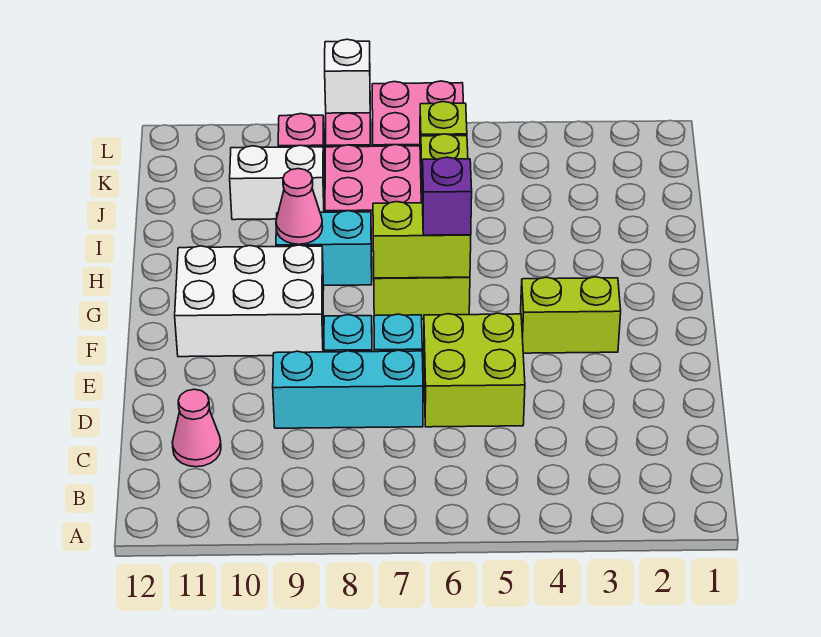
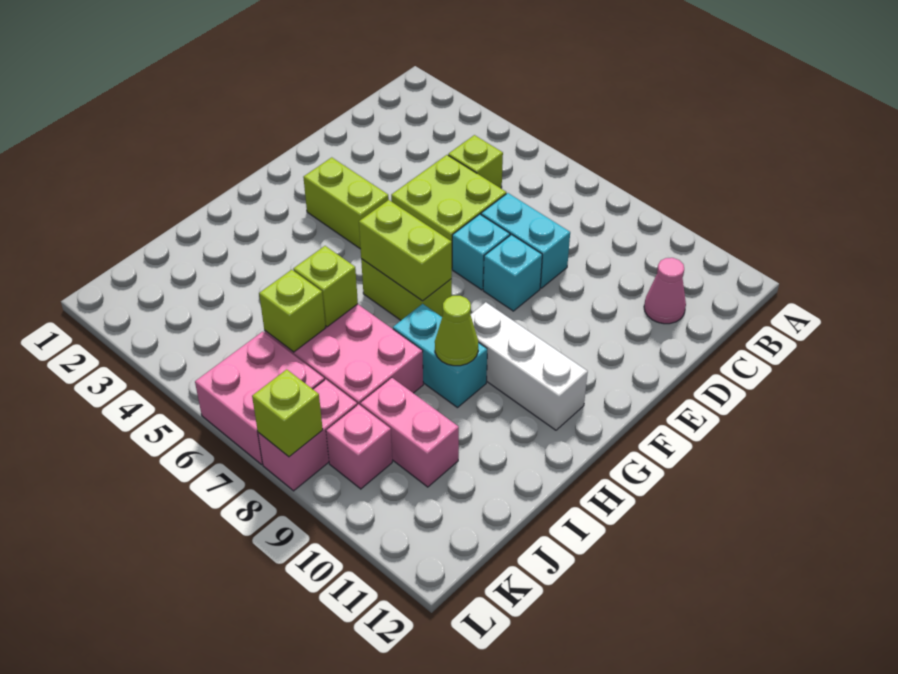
none -> lime brick C5 level 1
cyan brick D7:D9 level 1 -> cyan brick D7:D8 level 1
white brick F9:G11 level 1 -> white brick G9:G11 level 1
purple brick G6 level 3 -> none
pink cone H9 level 2 -> lime cone H9 level 2
white brick J9:J10 level 1 -> pink brick J9:J10 level 1
white brick L8 level 2 -> lime brick L8 level 2

